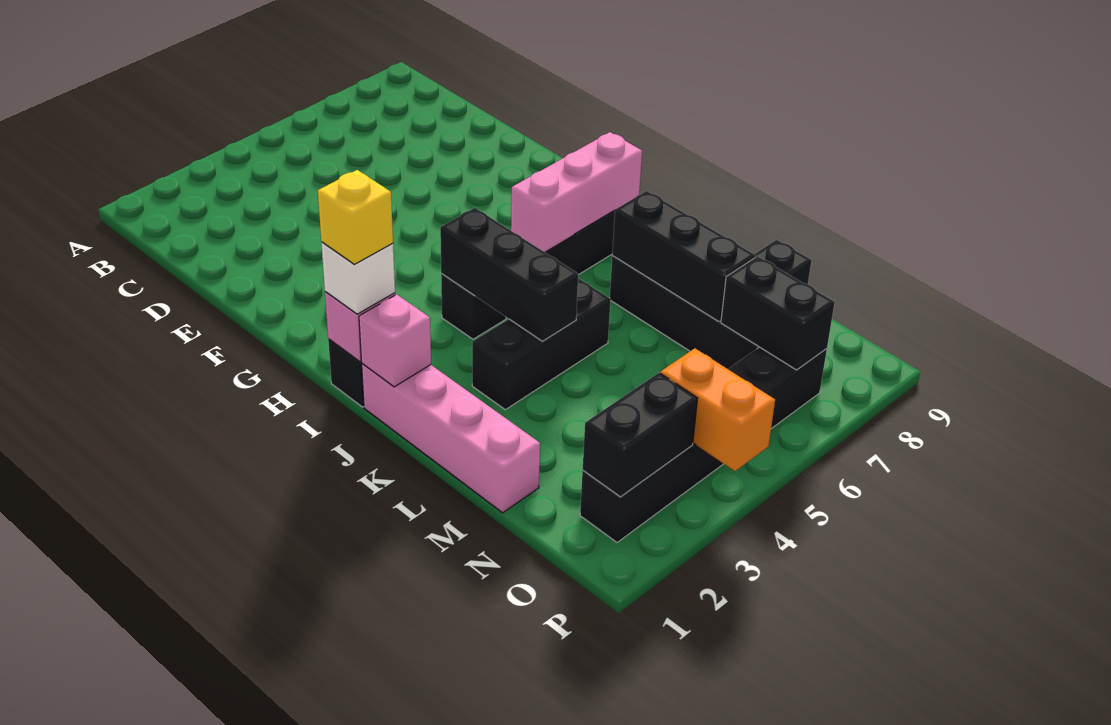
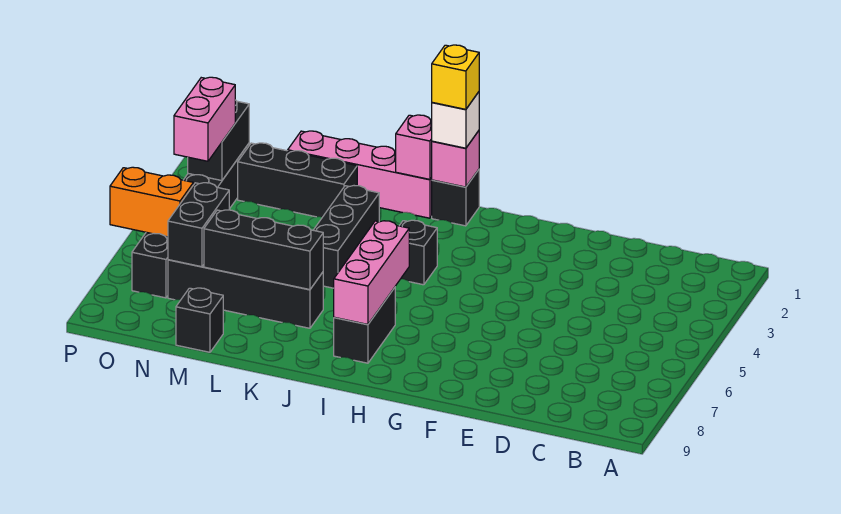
black brick I4:K4 level 2 -> black brick L2:N2 level 1
black brick N7:O7 level 2 -> black brick N6:N7 level 2
none -> pink brick O3:O4 level 3
orange brick O4:P4 level 2 -> orange brick O6:P6 level 2

